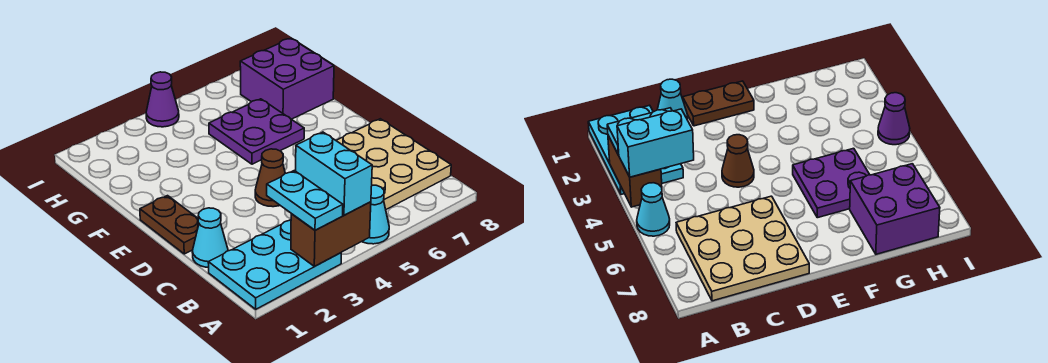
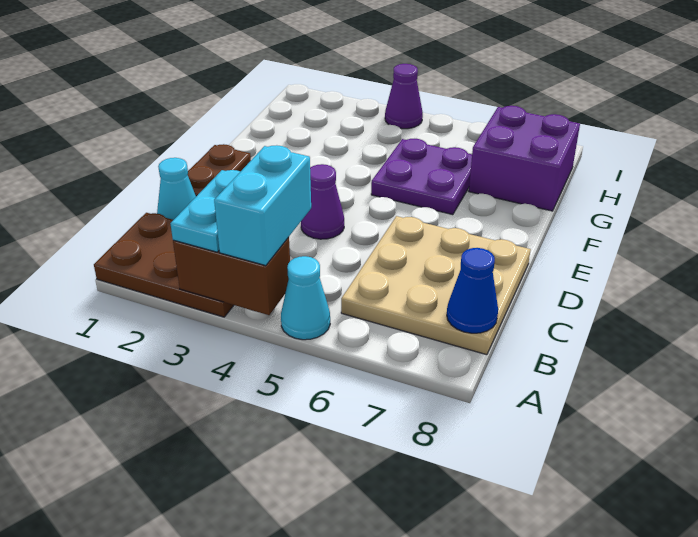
cyan plate A1:B3 level 1 -> brown plate A1:B3 level 1
none -> blue cone B8 level 2
brown cone D4 level 1 -> purple cone D4 level 1

